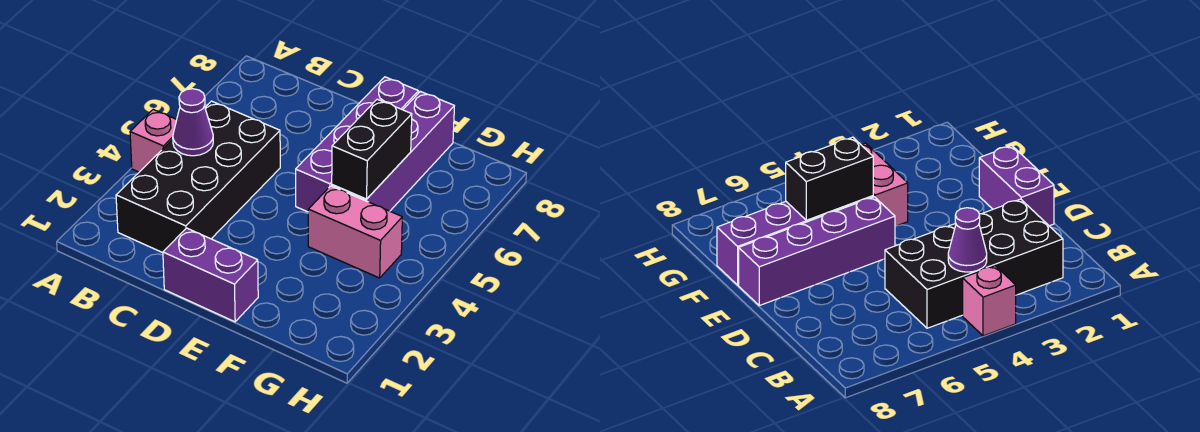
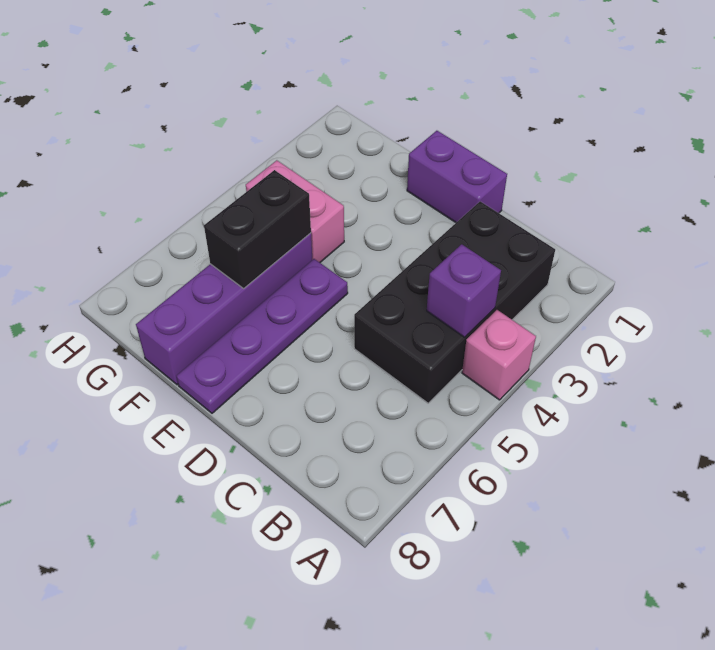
purple cone B4 level 2 -> purple brick B4 level 2
purple brick E5:E8 level 1 -> purple plate E5:E8 level 1

